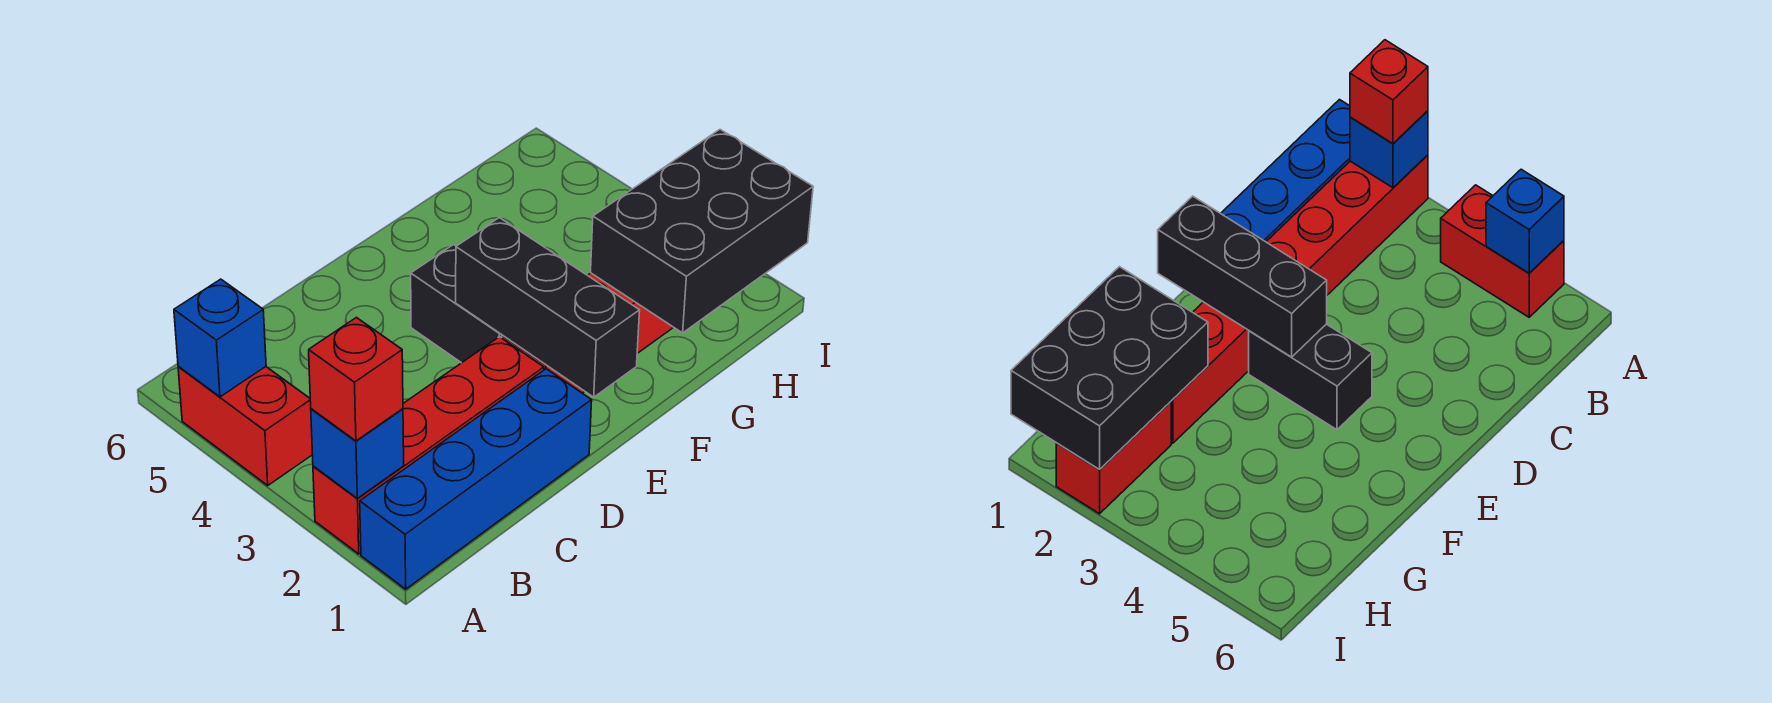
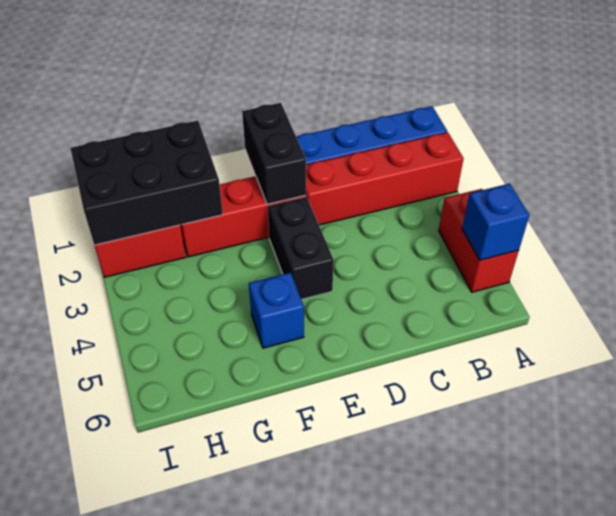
blue brick A2 level 2 -> blue brick F5 level 1
red brick A2 level 3 -> none
black brick E1:E3 level 2 -> black brick E1:E2 level 2

